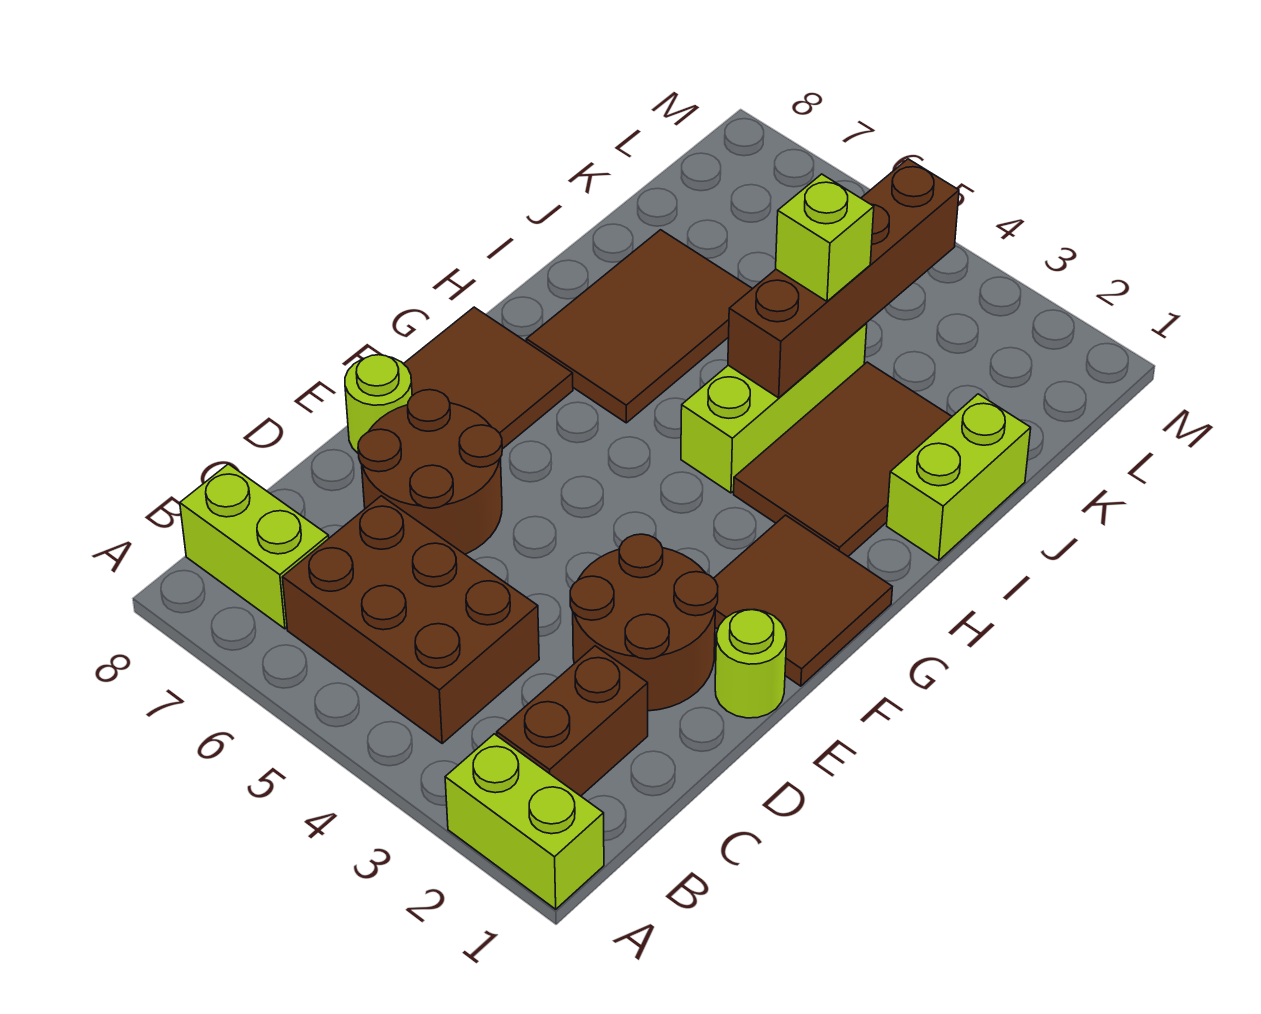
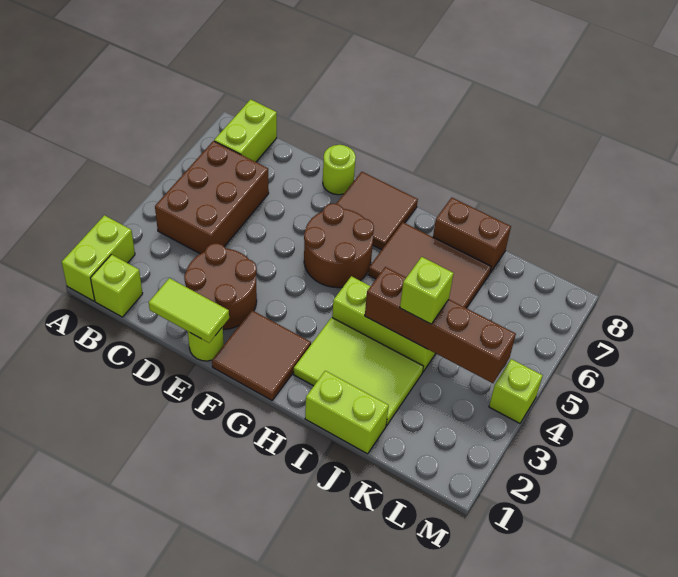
none -> lime brick B1 level 1
brown brick B2:C2 level 1 -> brown brick I8:J8 level 1
none -> lime tile D1:E1 level 2
brown round brick D6:E7 level 1 -> brown round brick F5:G6 level 1
brown tile H2:J3 level 1 -> lime tile H2:J3 level 1
none -> lime brick M4 level 1

